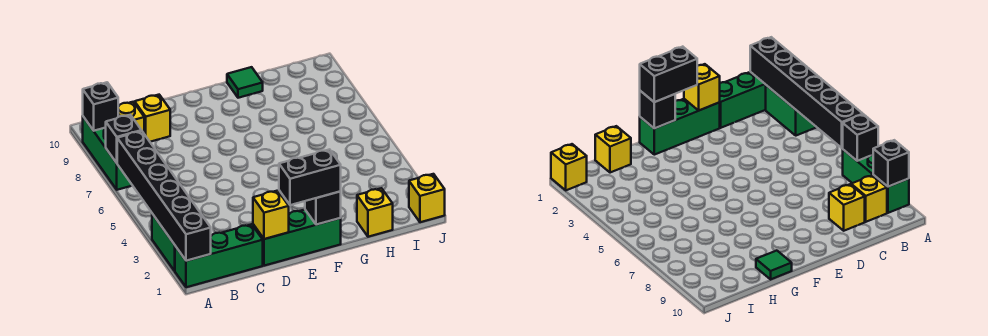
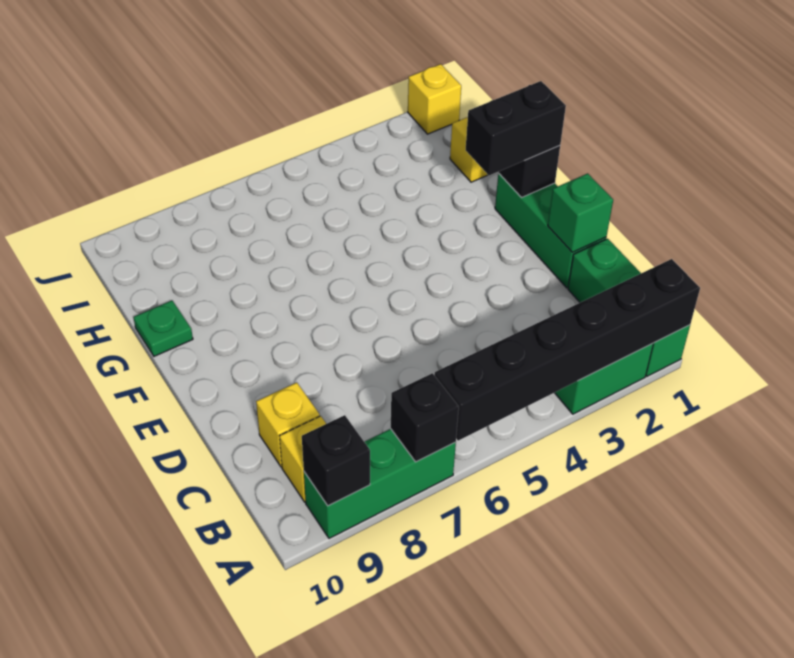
yellow brick D1 level 2 -> green brick D1 level 2
black brick E1:F1 level 3 -> black brick F1:F2 level 3
green tile G10 level 1 -> green plate G10 level 1

